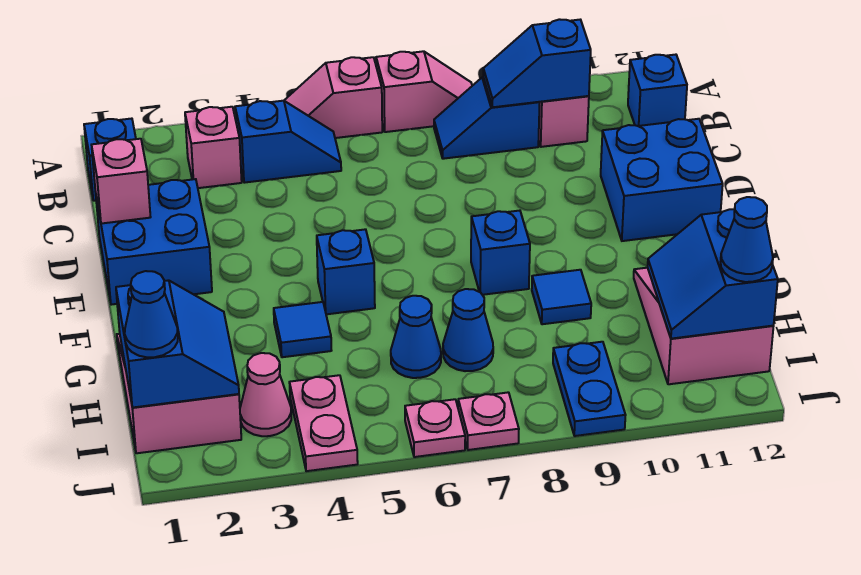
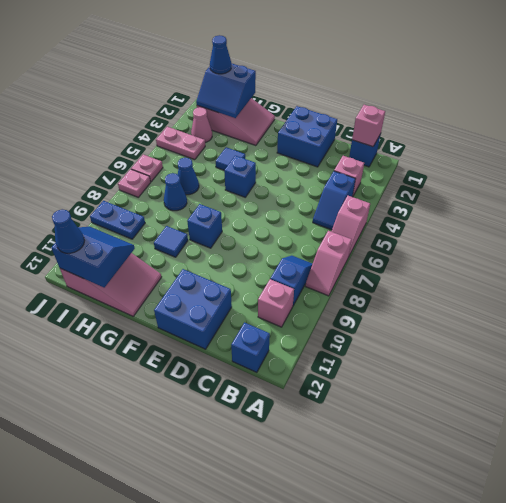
pink slope A5:A6 level 1 top 6 -> pink slope A5:A6 level 1 top 5
blue slope B9:B10 level 2 top 10 -> none
pink brick D1 level 2 -> pink brick B1 level 2

